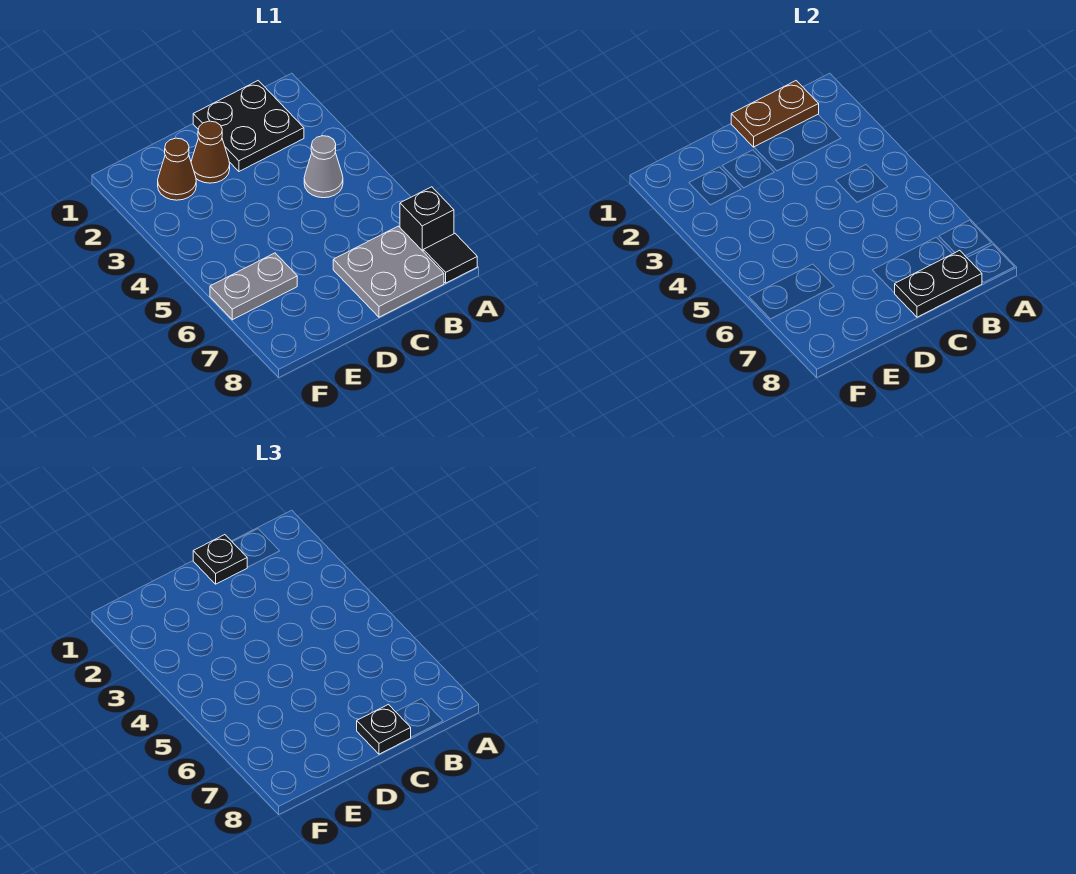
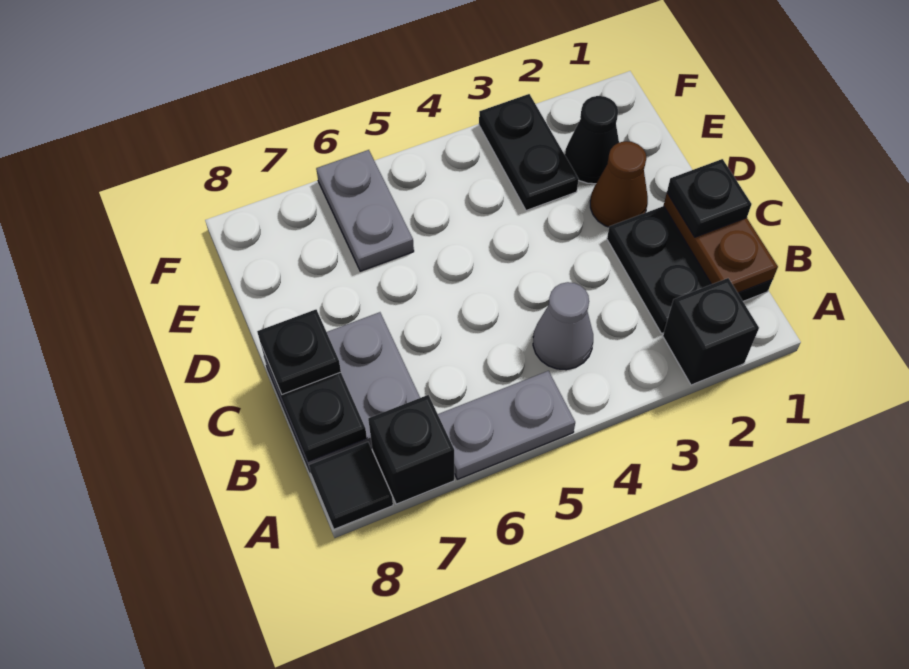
none -> black brick A2 level 1
none -> grey plate A5:A6 level 1
brown cone E2 level 1 -> black cone E2 level 1
none -> black plate E3:F3 level 1

